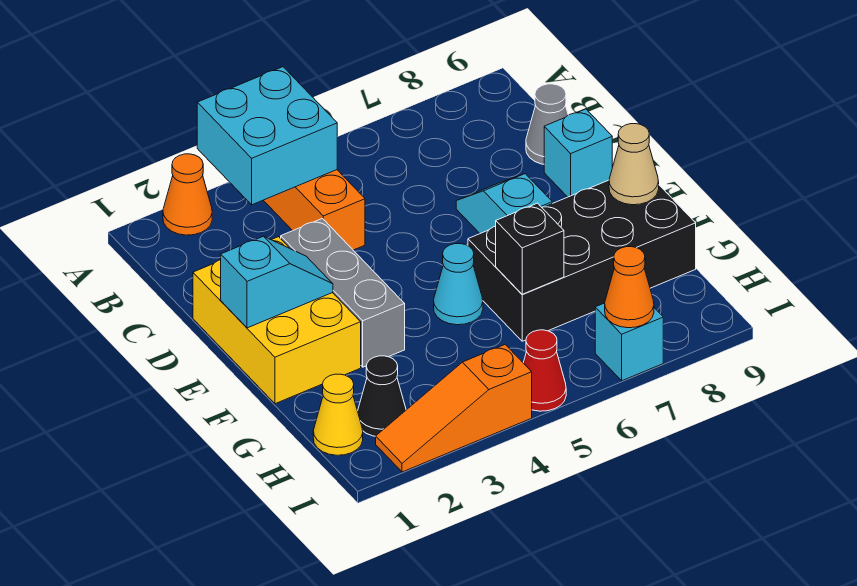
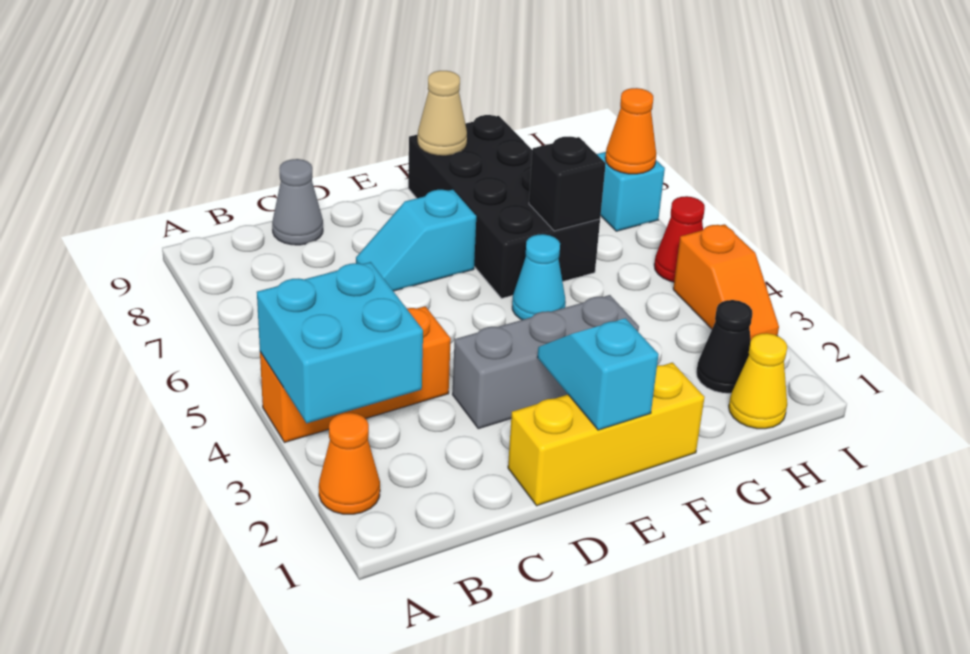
yellow brick D1:F2 level 1 -> yellow brick D1:F1 level 1
cyan brick D9 level 1 -> none
orange slope I2:I4 level 1 top 4 -> orange slope I3:I4 level 1 top 4

